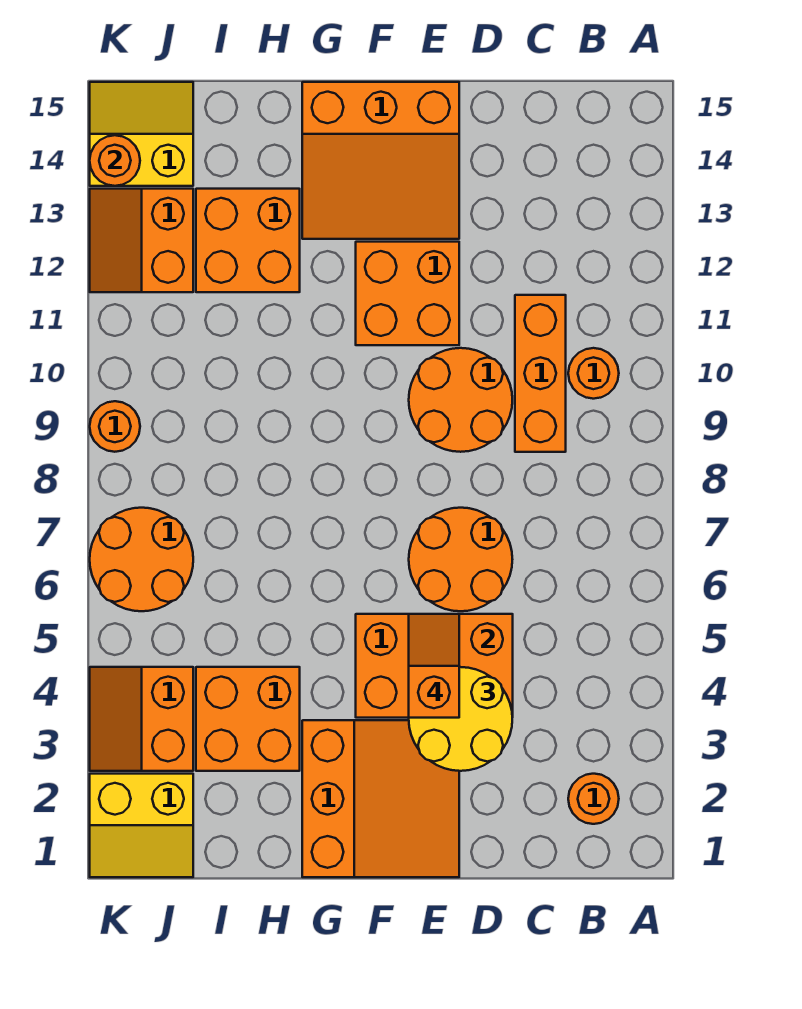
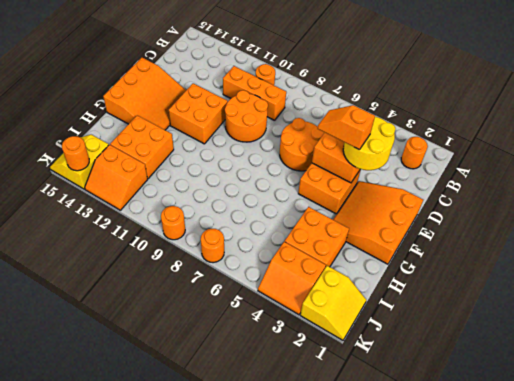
orange slope E1:G3 level 1 top G -> orange slope E1:G3 level 1 top 1
orange round brick J6:K7 level 1 -> orange round brick K7 level 1

